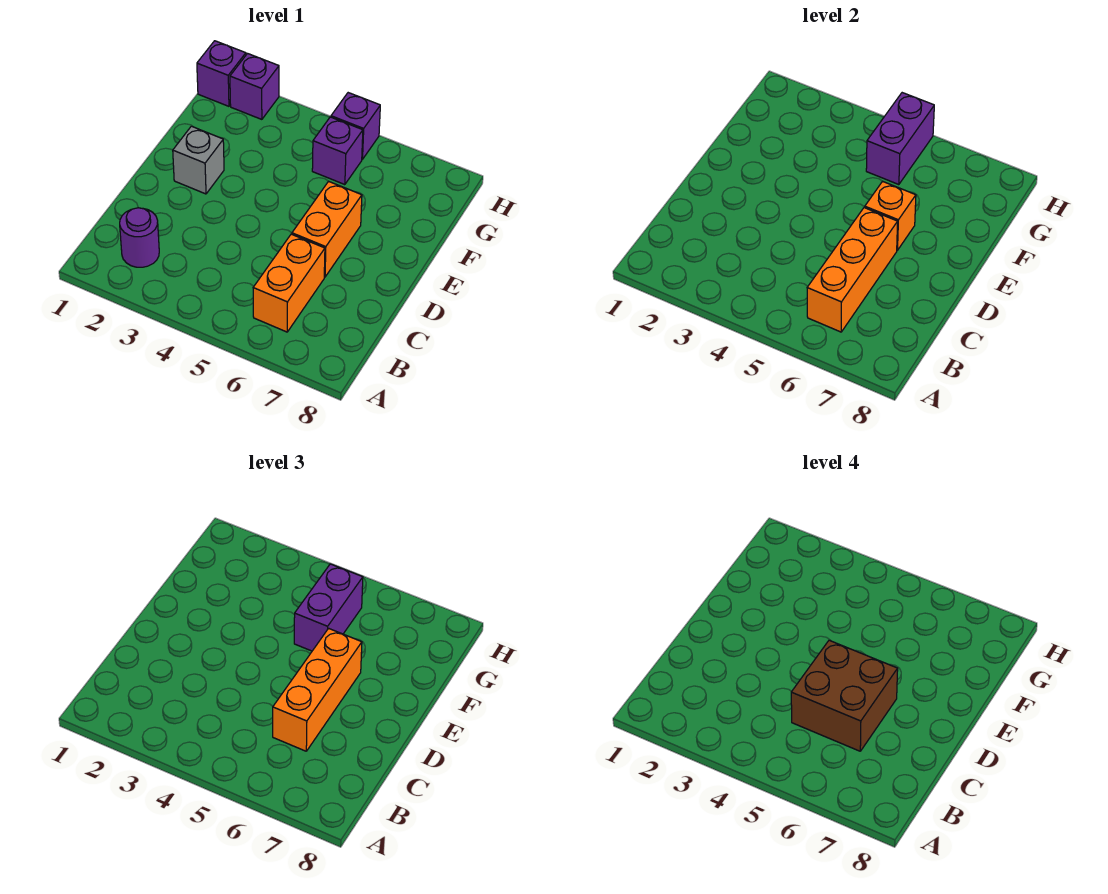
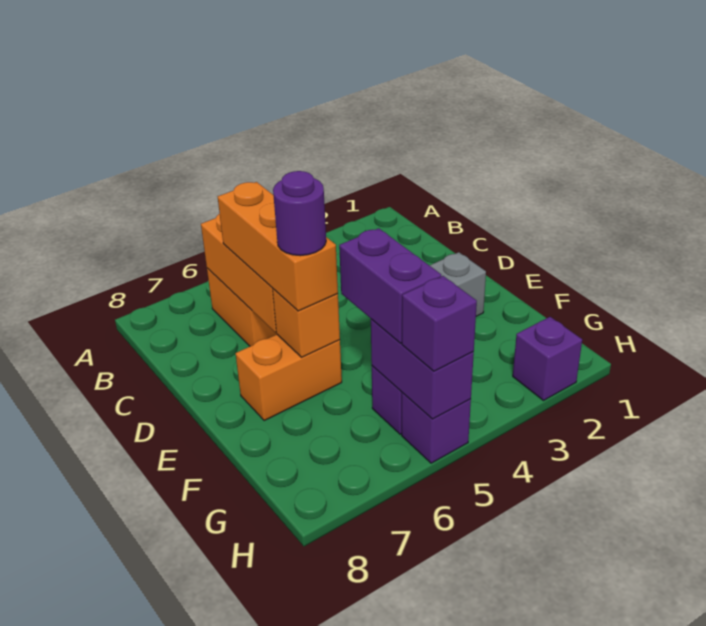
purple round brick B2 level 1 -> purple round brick E6 level 4
brown brick C5:D6 level 4 -> none
orange brick D6:E6 level 1 -> orange brick E6:E7 level 1
purple brick H1 level 1 -> purple brick H5 level 3

